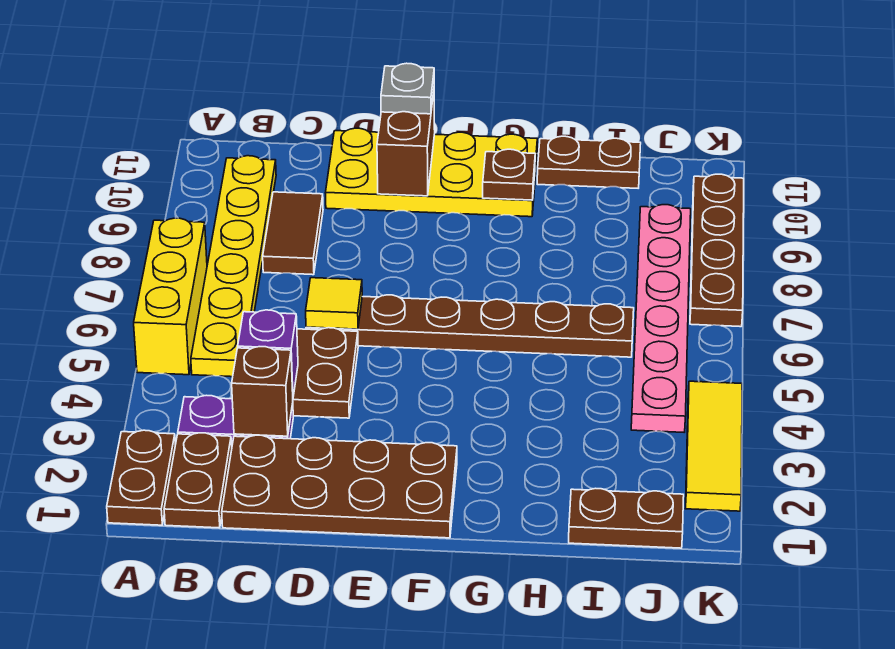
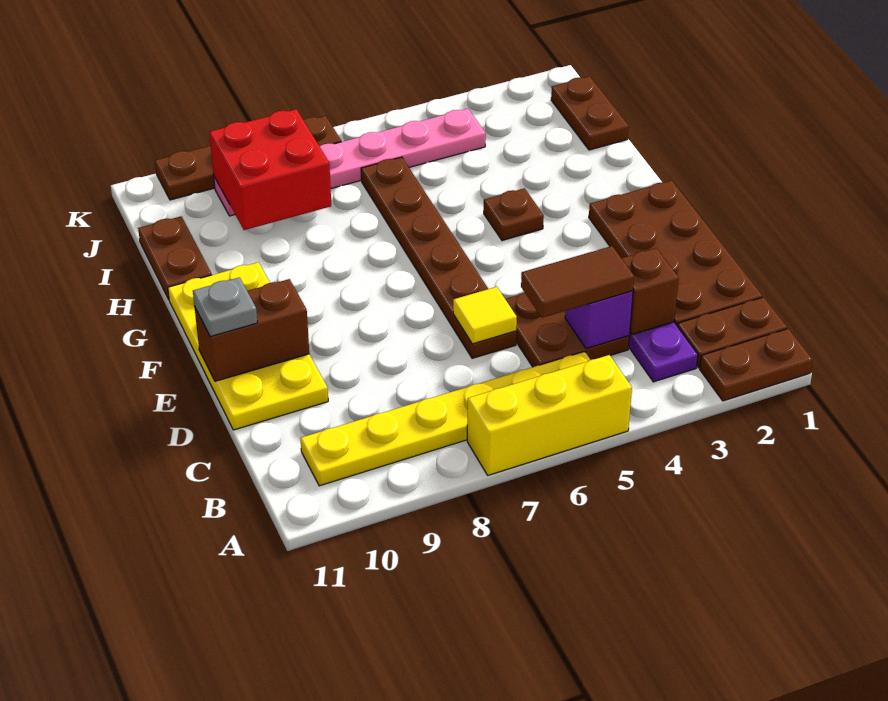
brown tile C8:C9 level 1 -> brown tile C4:C5 level 3
brown plate G10 level 2 -> brown plate G4 level 1
none -> red brick I8:J9 level 2
yellow tile K2:K4 level 1 -> none

